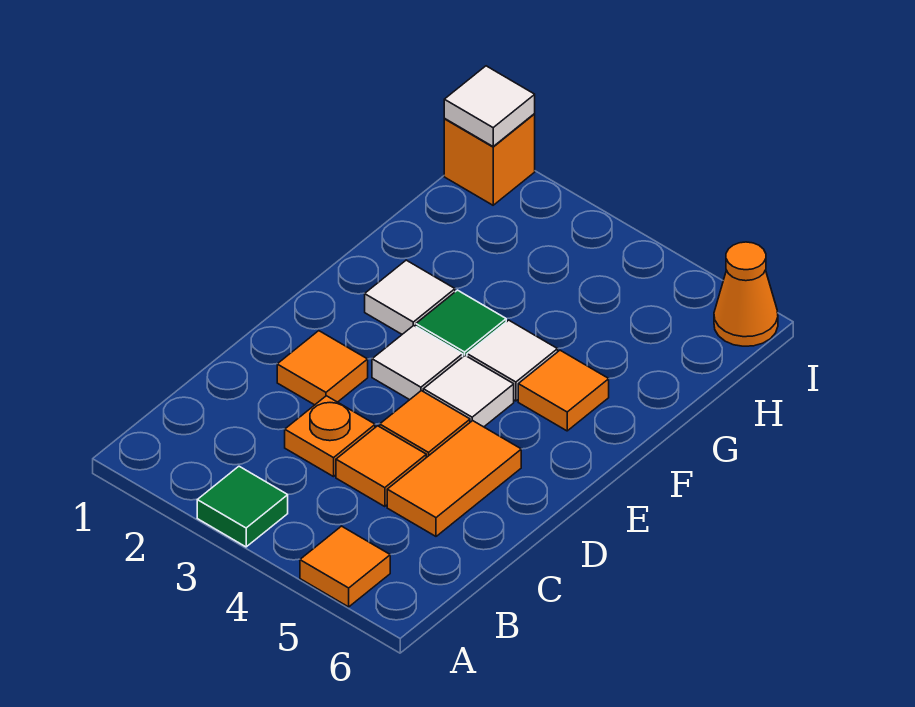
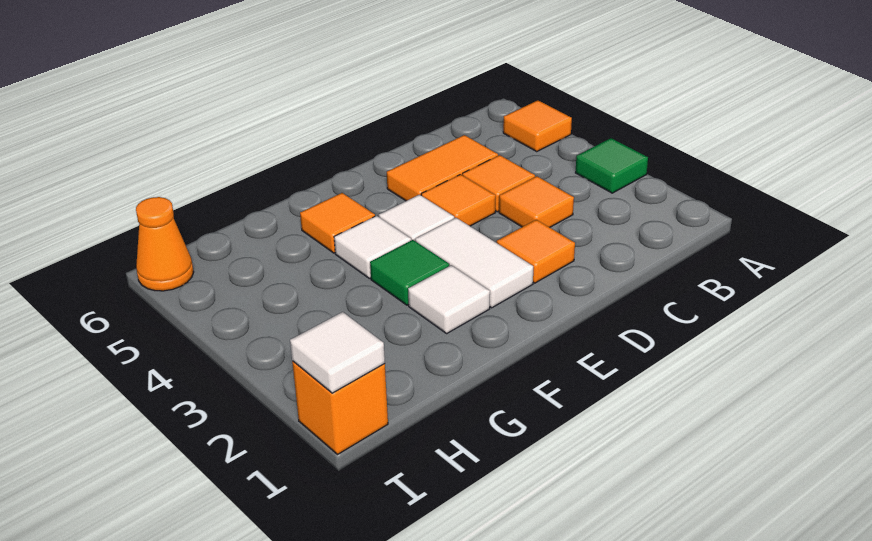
orange plate C3 level 1 -> orange tile C3 level 1
white tile E3 level 1 -> white tile E2:E3 level 1

